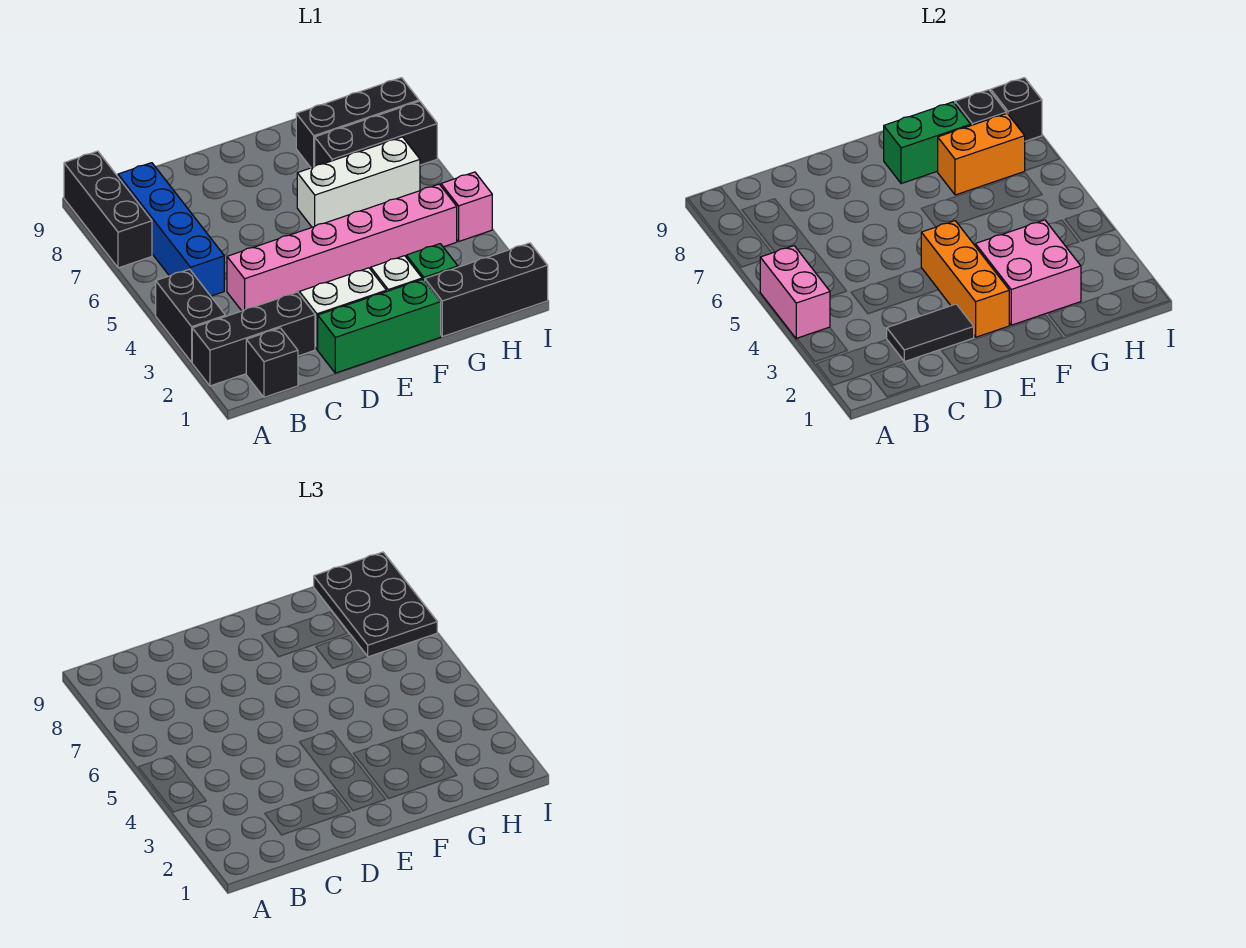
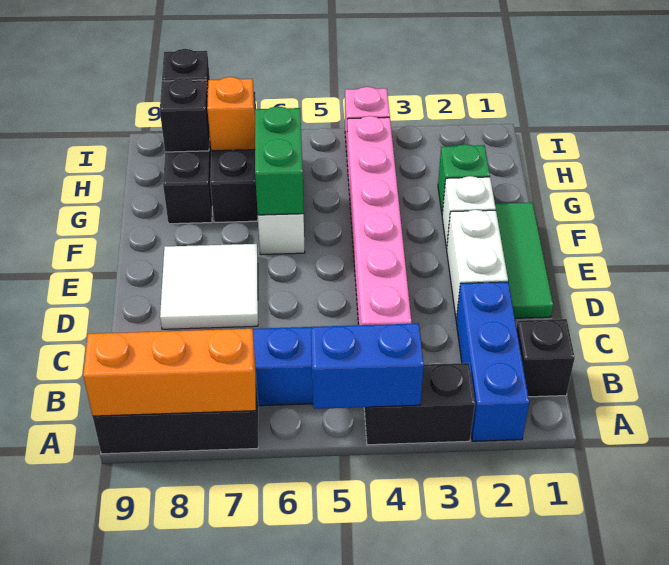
black brick A2:C2 level 1 -> blue brick A2:C2 level 1
pink brick A4:A5 level 2 -> blue brick A4:A5 level 2
black tile C2:D2 level 2 -> none
green brick D1:F1 level 1 -> green tile D1:F1 level 1
none -> white tile D7:E8 level 1
orange brick E2:E4 level 2 -> orange brick A7:A9 level 2
pink brick F2:G3 level 2 -> none
green brick F8:G8 level 2 -> green brick F6:G6 level 2
black brick G1:I1 level 1 -> none
orange brick G7:H7 level 2 -> orange brick H7 level 2
black plate H7:I9 level 3 -> none

